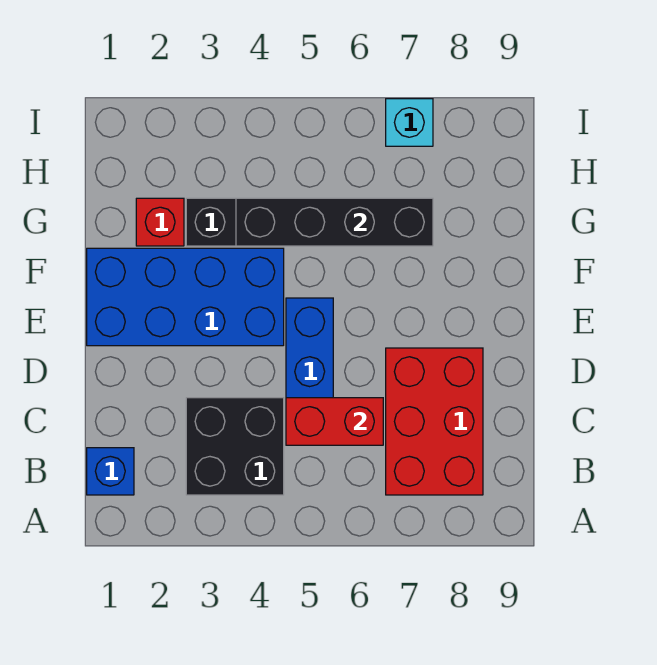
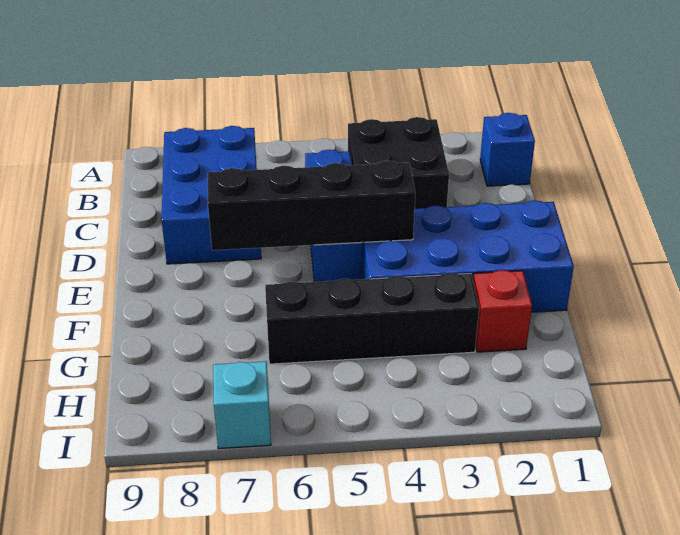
red brick B7:D8 level 1 -> blue brick B7:D8 level 1
red brick C5:C6 level 2 -> none
black brick G4:G7 level 2 -> black brick E4:E7 level 2

